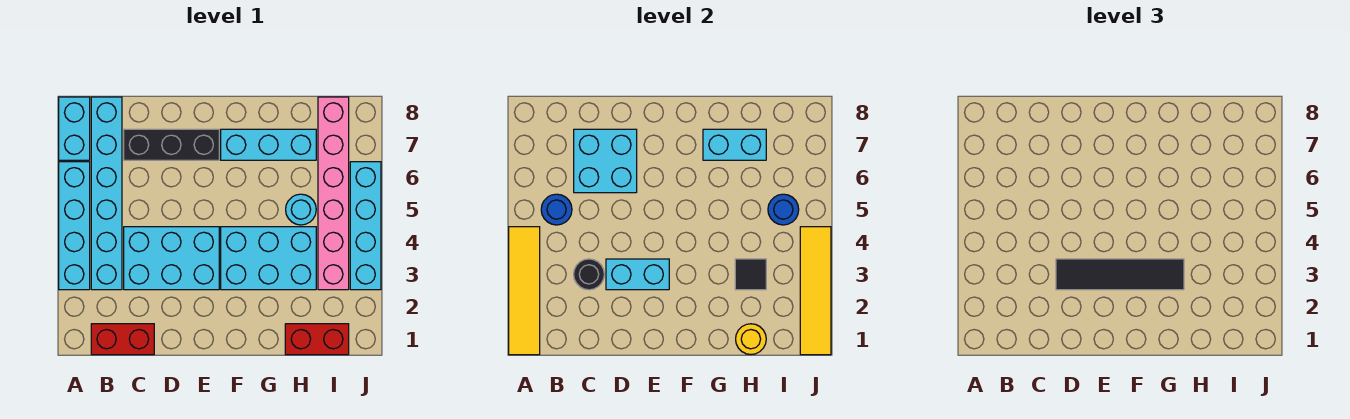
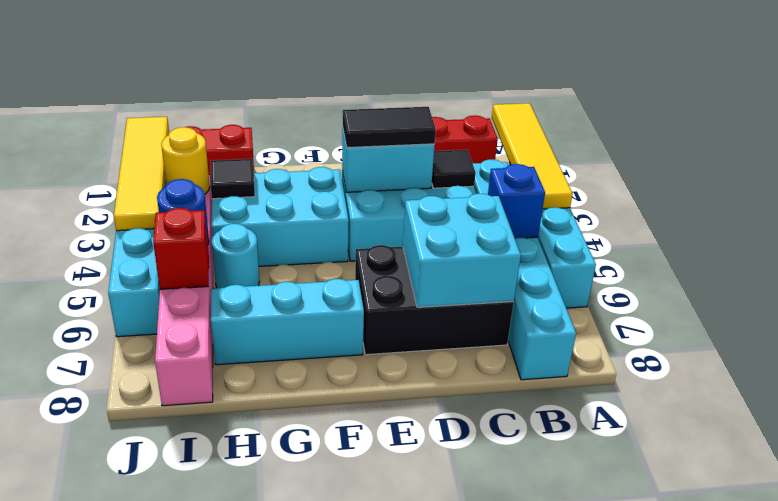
cyan brick A7:A8 level 1 -> none
blue round brick B5 level 2 -> blue brick B5 level 2
black round brick C3 level 2 -> black tile C3 level 2
black brick C7:E7 level 1 -> black brick C6:E7 level 1
black tile D3:G3 level 3 -> black tile D3:E3 level 3
cyan brick G7:H7 level 2 -> none
yellow round brick H1 level 2 -> yellow round brick I3 level 2
none -> red brick I6 level 2

